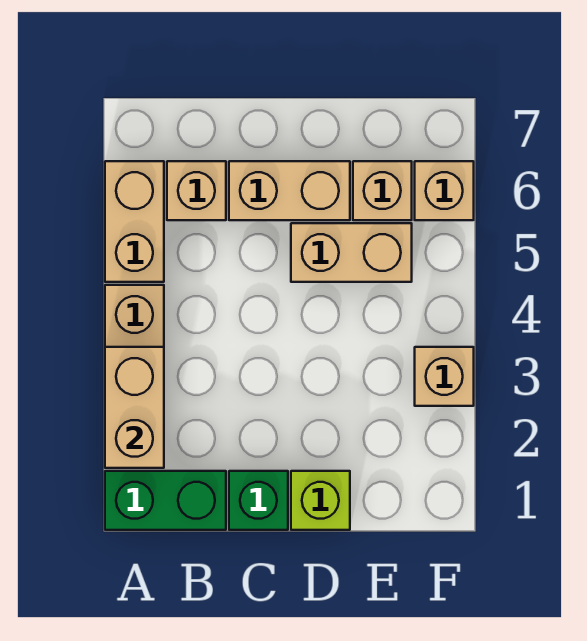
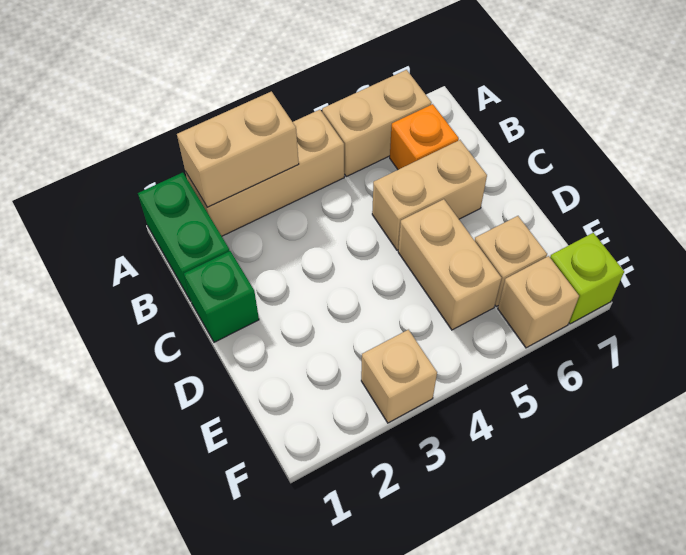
tan brick B6 level 1 -> orange brick B6 level 1
tan brick C6:D6 level 1 -> tan brick C5:C6 level 1
lime brick D1 level 1 -> lime brick F7 level 1

